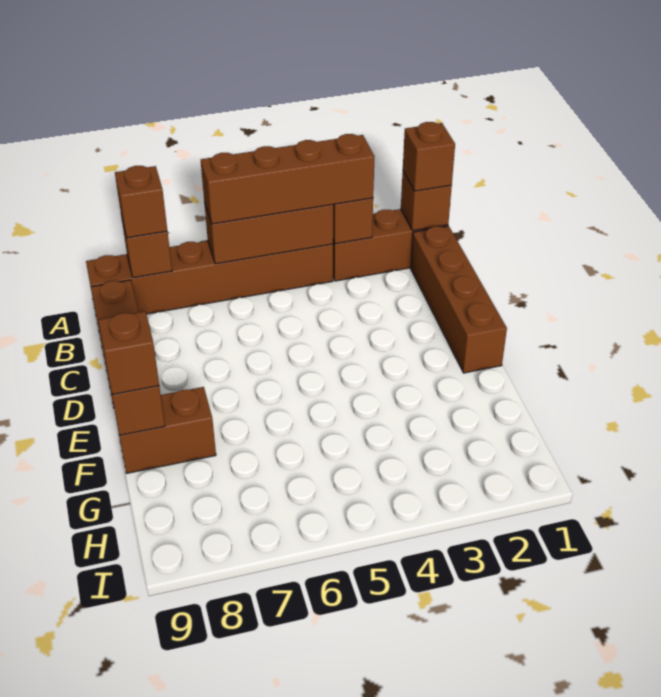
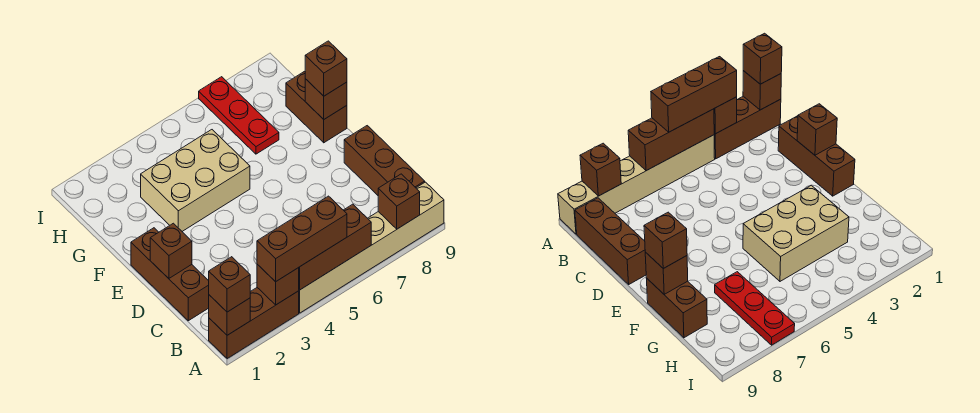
brown brick A3:A6 level 3 -> brown brick A3:A5 level 3
brown brick A4:A9 level 1 -> tan brick A4:A9 level 1
brown brick A8 level 3 -> brown brick D1 level 2
brown brick B1:E1 level 1 -> brown brick C1:E1 level 1
none -> tan brick F3:G5 level 1
brown brick F8:F9 level 1 -> brown brick F9:G9 level 1
none -> red plate G7:I7 level 1

